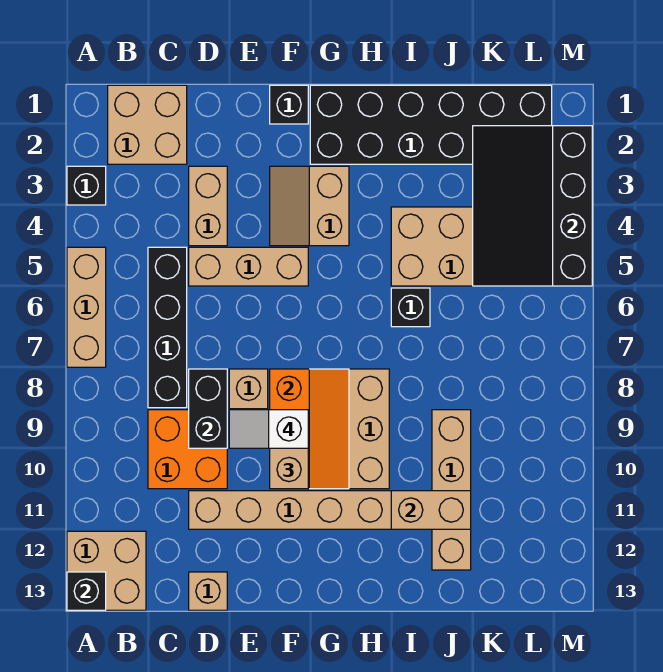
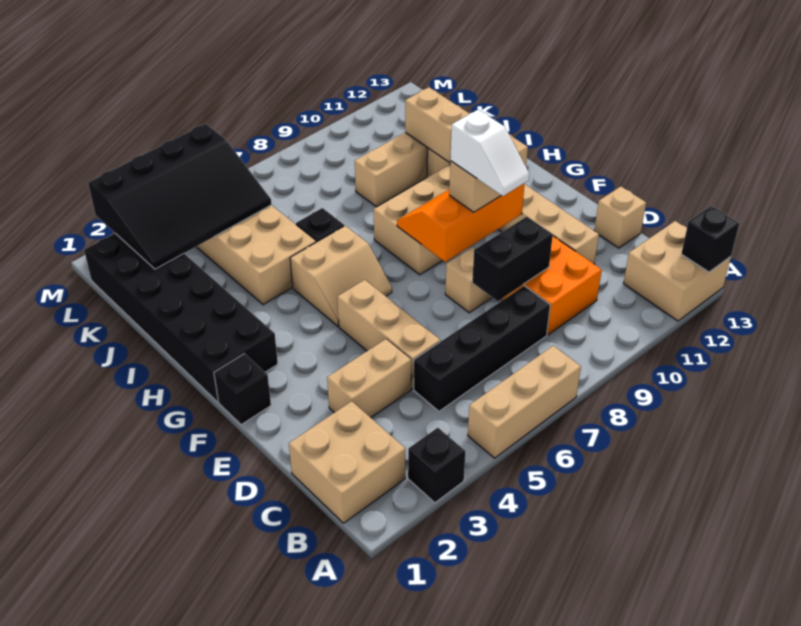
tan slope F3:G4 level 1 top G -> tan slope G5:H6 level 1 top H

